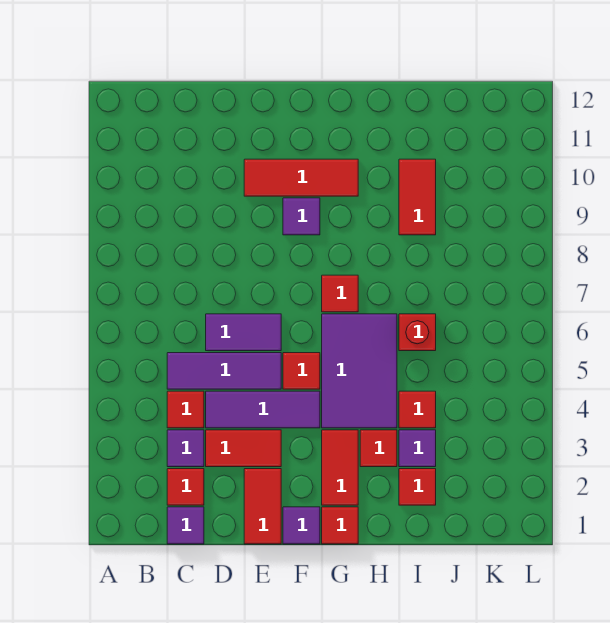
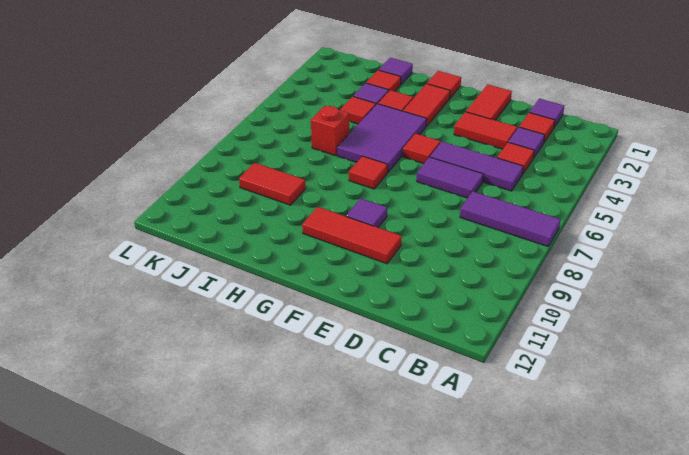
purple tile D4:F4 level 1 -> purple tile A7:C7 level 1
purple tile F1 level 1 -> purple tile I1 level 1
red tile I9:I10 level 1 -> red tile I9:J9 level 1

